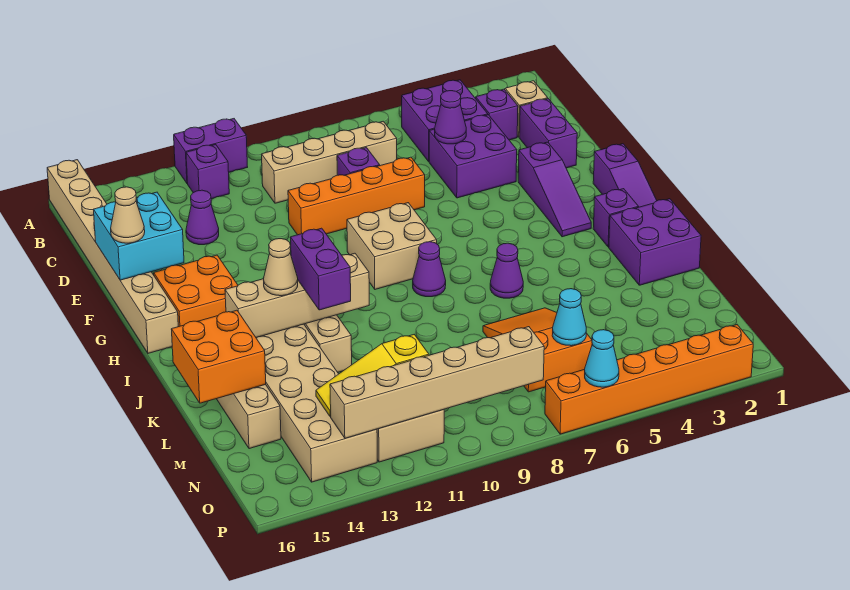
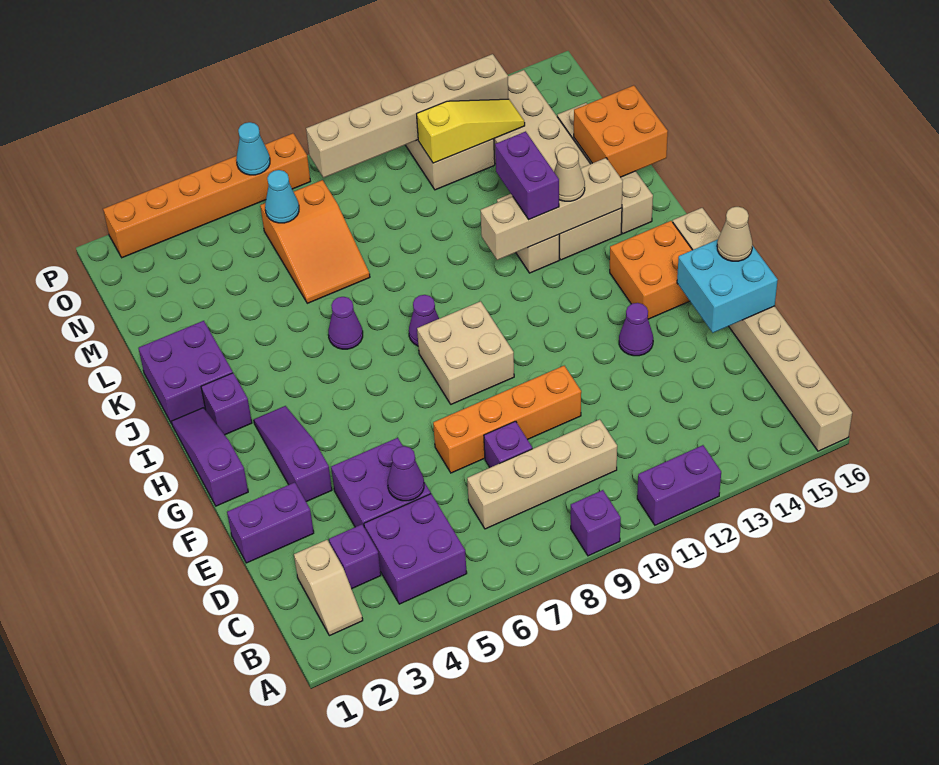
purple brick B12 level 1 -> purple brick A9 level 1
purple brick D2:E2 level 1 -> purple brick E1:E2 level 1
purple cone D13 level 1 -> purple cone F13 level 1

